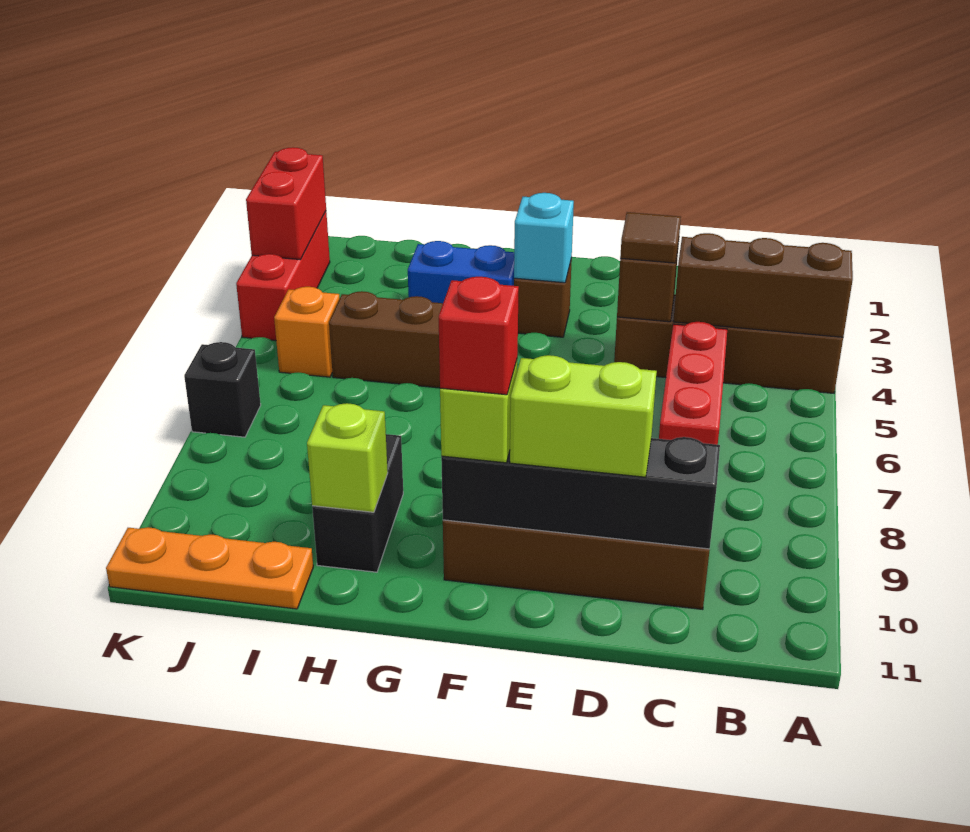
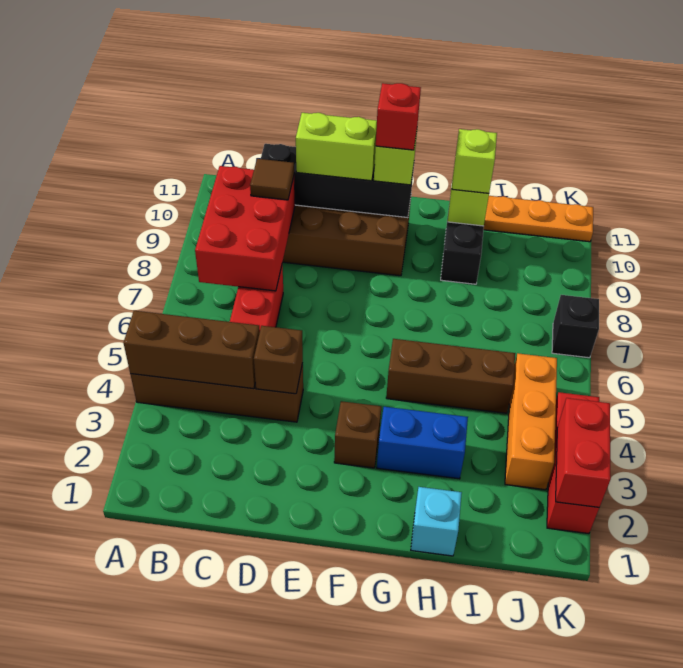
none -> red brick B7:C9 level 2
brown tile D4 level 3 -> brown tile C9 level 3
cyan brick F3 level 2 -> cyan brick H1 level 1
none -> lime brick H10 level 3
orange brick J5 level 1 -> orange brick J3:J5 level 1

